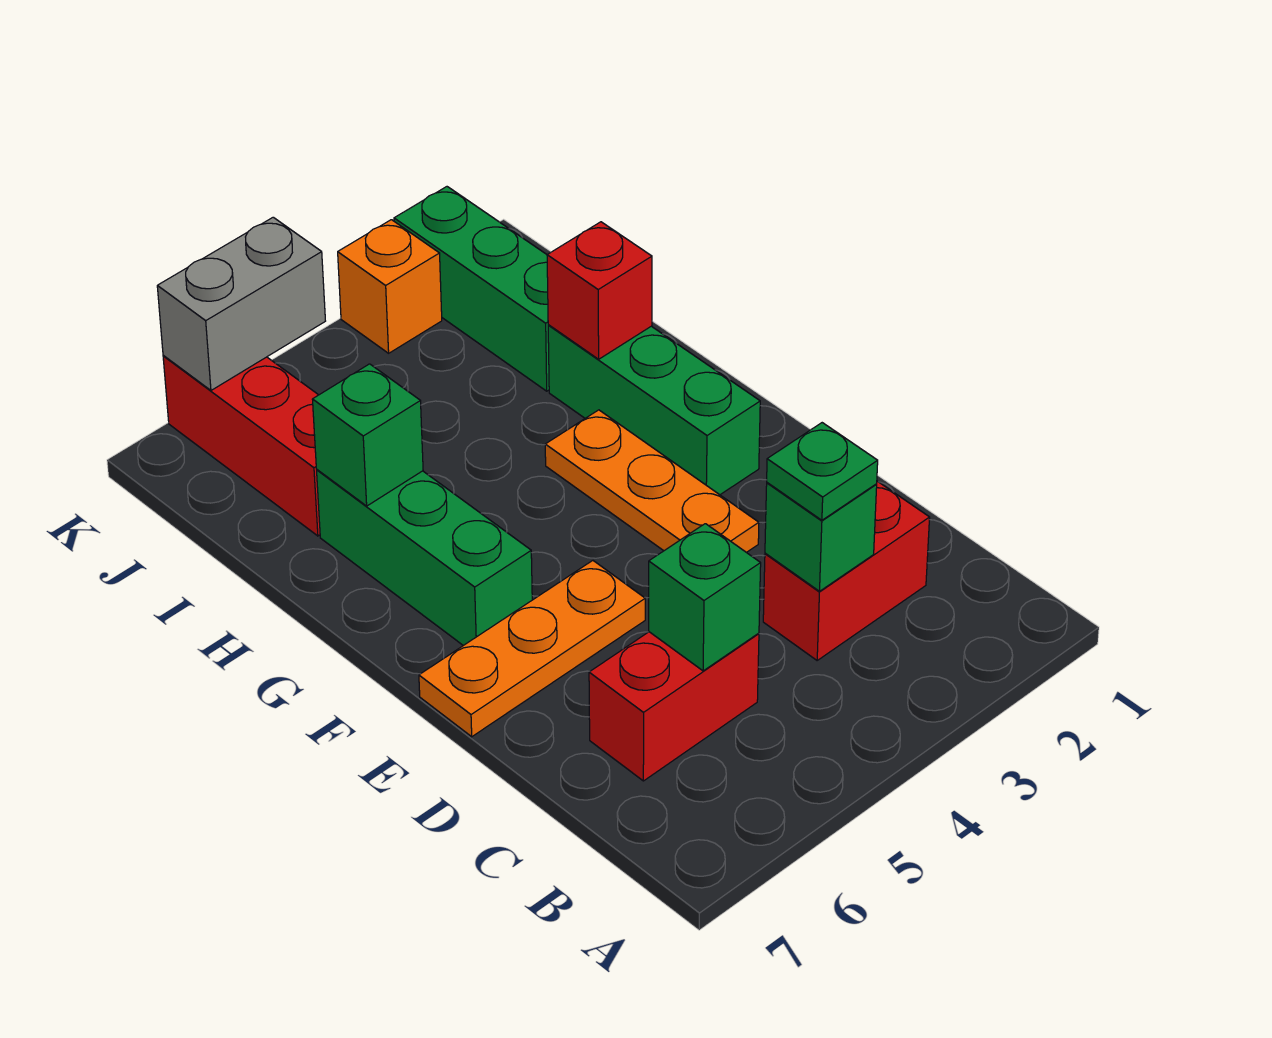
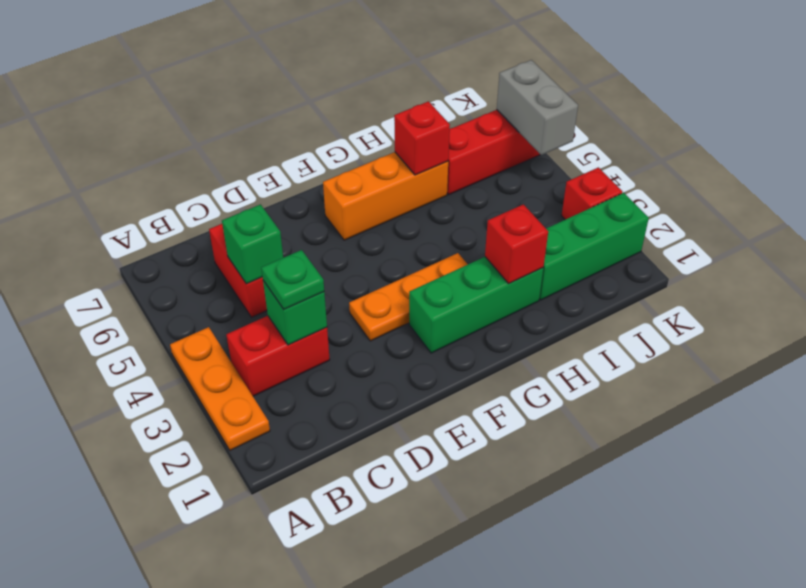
red brick C2:C3 level 1 -> red brick B3:C3 level 1
orange plate E5:E7 level 1 -> orange plate A2:A4 level 1
green brick F6:H6 level 1 -> orange brick F6:H6 level 1
green brick H6 level 2 -> red brick H6 level 2
orange brick K3 level 1 -> red brick K3 level 1

